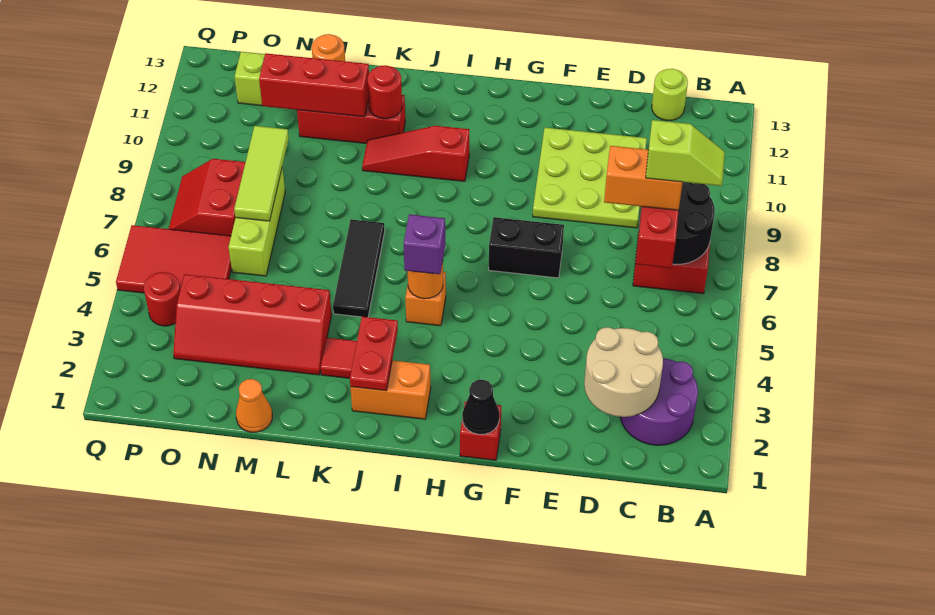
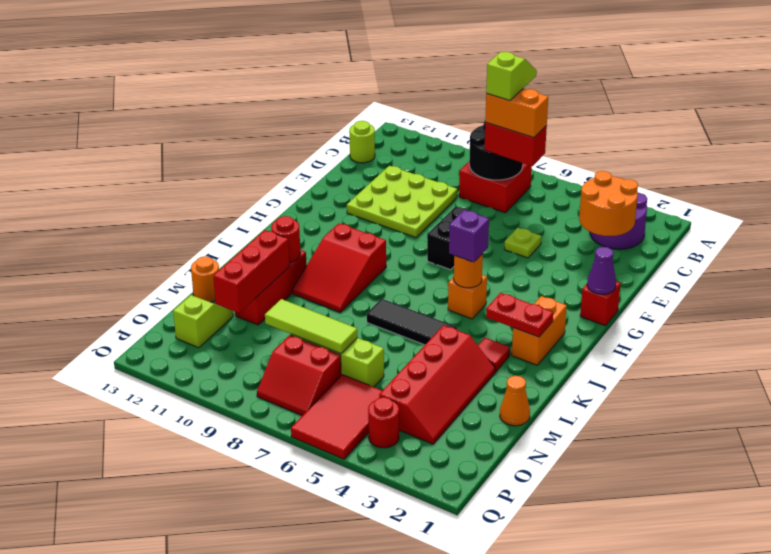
tan round brick C2:D3 level 2 -> orange round brick C2:D3 level 2
orange brick C7:D7 level 4 -> orange brick C6:C7 level 4
none -> lime plate E5 level 1
black cone G1 level 2 -> purple cone G1 level 2
red slope I10:K10 level 1 top I -> red slope I9:K10 level 1 top I

